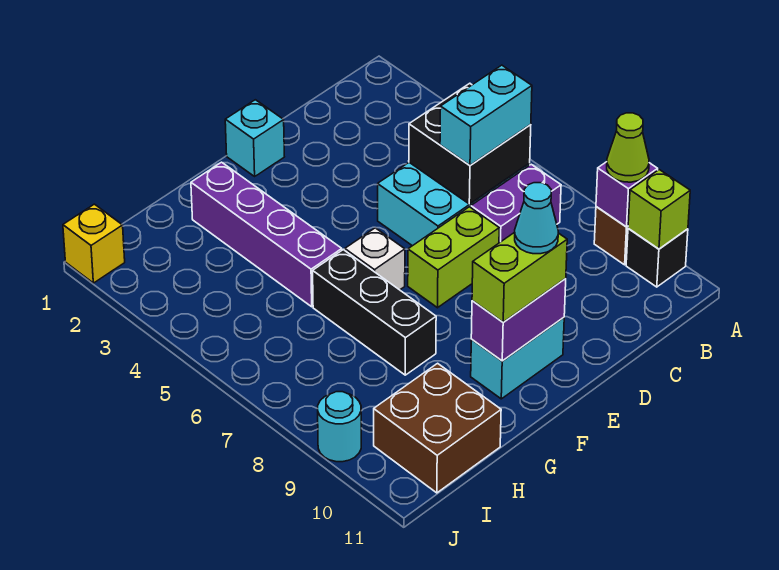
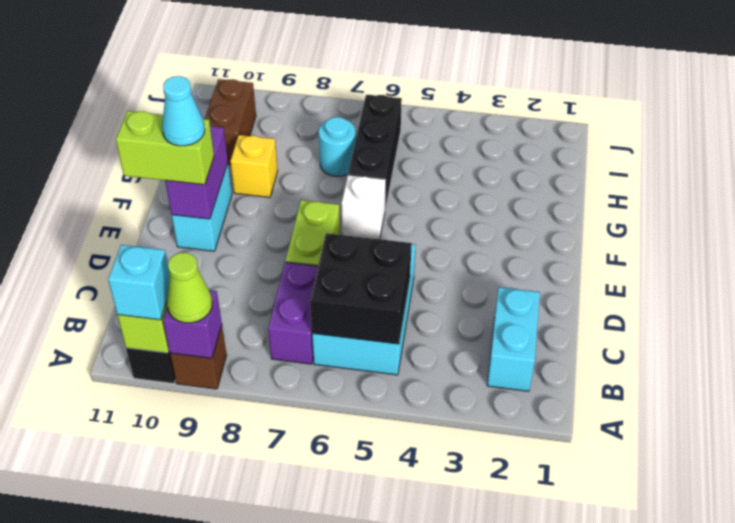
cyan brick B6:C6 level 3 -> cyan brick B2:C2 level 1
cyan brick E1 level 1 -> cyan brick A10 level 3
lime brick E10:F10 level 3 -> lime brick E10:E11 level 3
purple brick G2:G5 level 1 -> none
black brick G6:G8 level 1 -> black brick G6:I6 level 1
brown brick H10:I11 level 1 -> brown brick H10:I10 level 1
yellow brick J1 level 1 -> yellow brick G9 level 1
cyan round brick J9 level 1 -> cyan round brick H7 level 1

